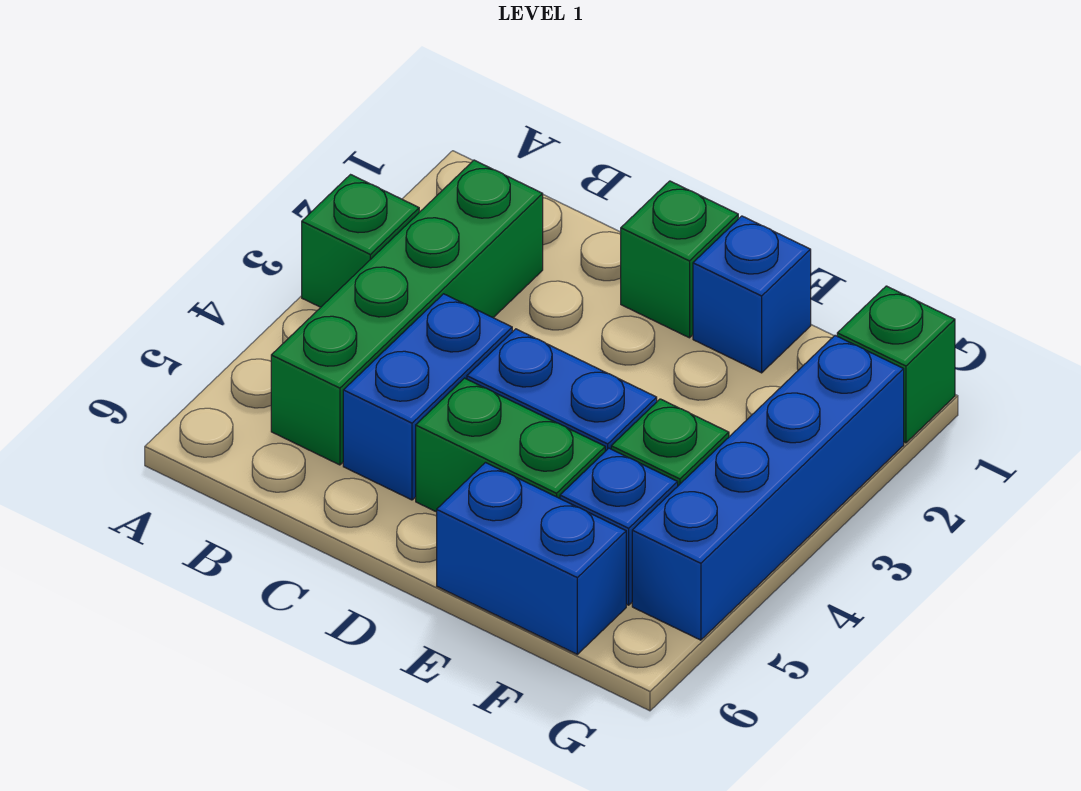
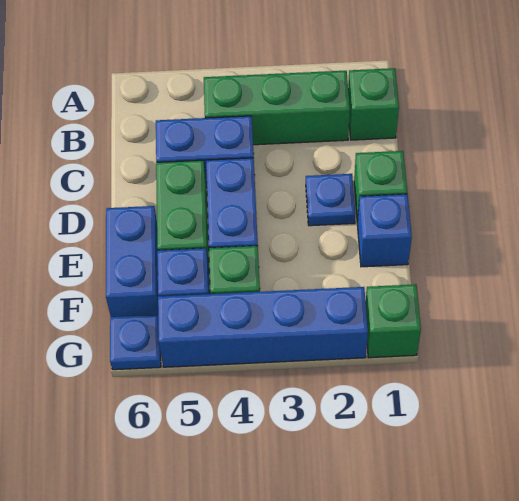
green brick A3 level 1 -> green brick B1 level 1
green brick B2:B5 level 1 -> green brick B2:B4 level 1
none -> blue plate D2 level 1
none -> blue plate G6 level 1

